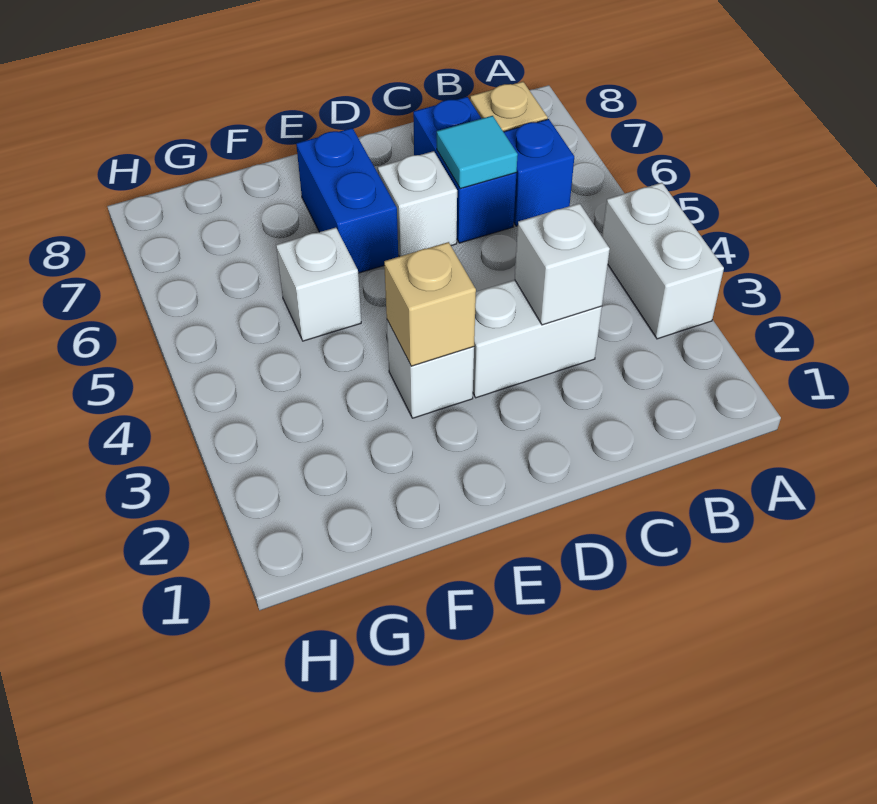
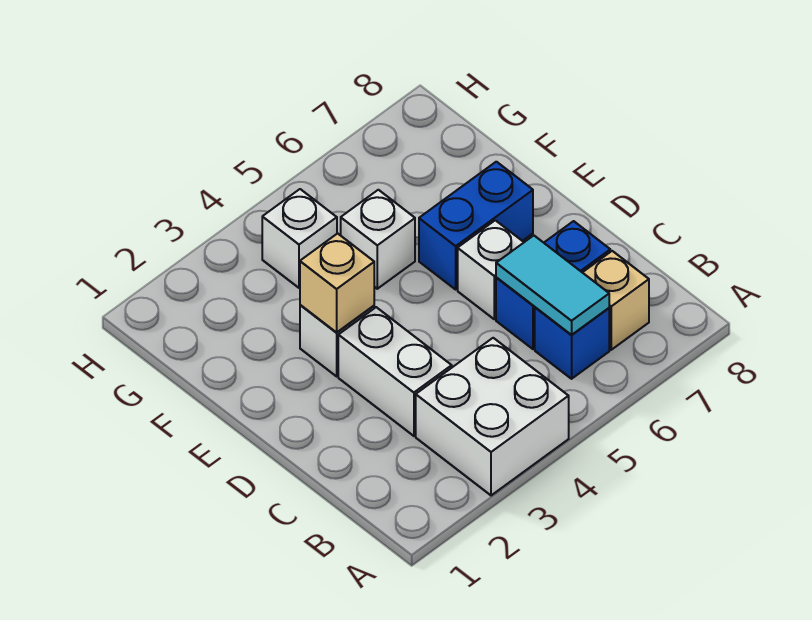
white brick A3:A4 level 1 -> white brick A3:B4 level 1
white brick C3 level 2 -> white brick G4 level 1
cyan tile C6 level 2 -> cyan tile B6:C6 level 2

